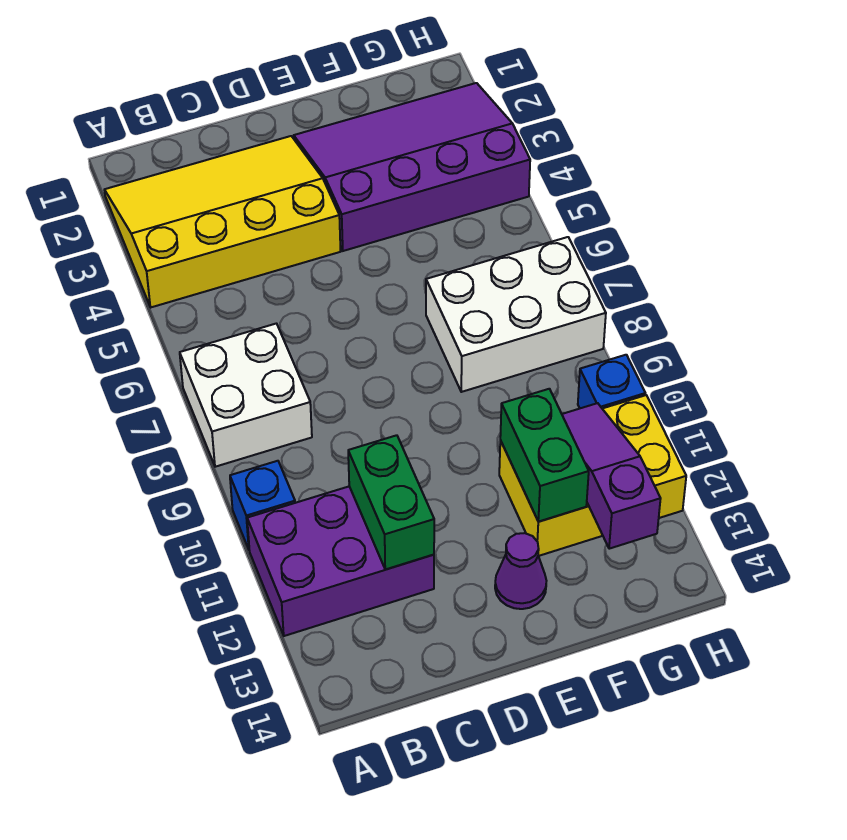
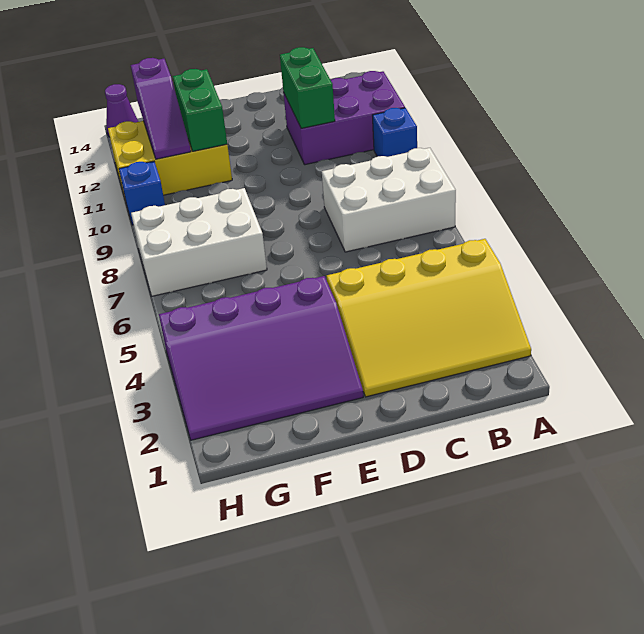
white brick A7:B8 level 1 -> white brick A7:C8 level 1
purple cone E13 level 1 -> purple cone H14 level 1

